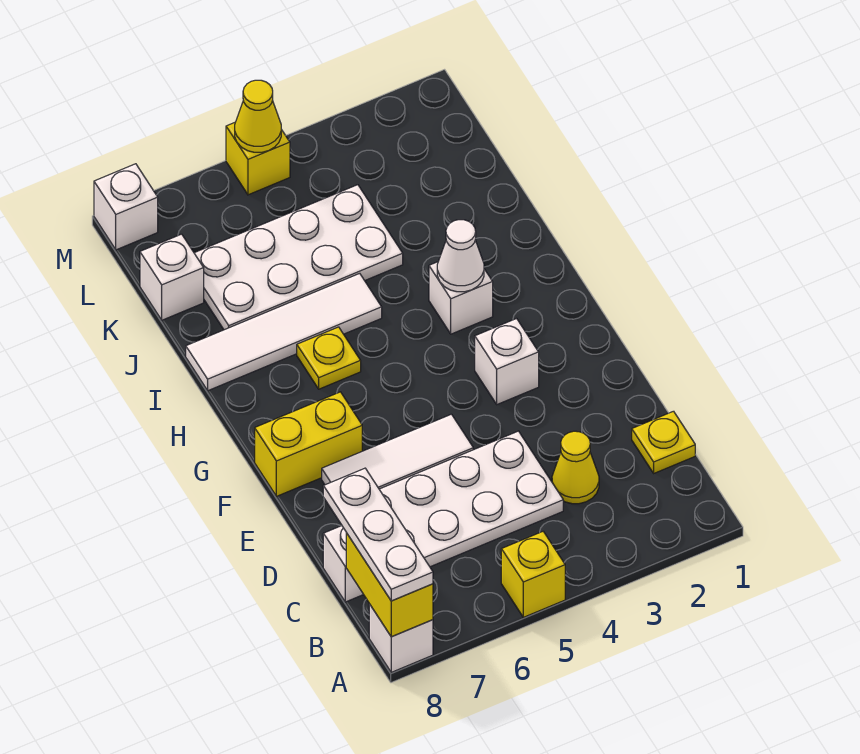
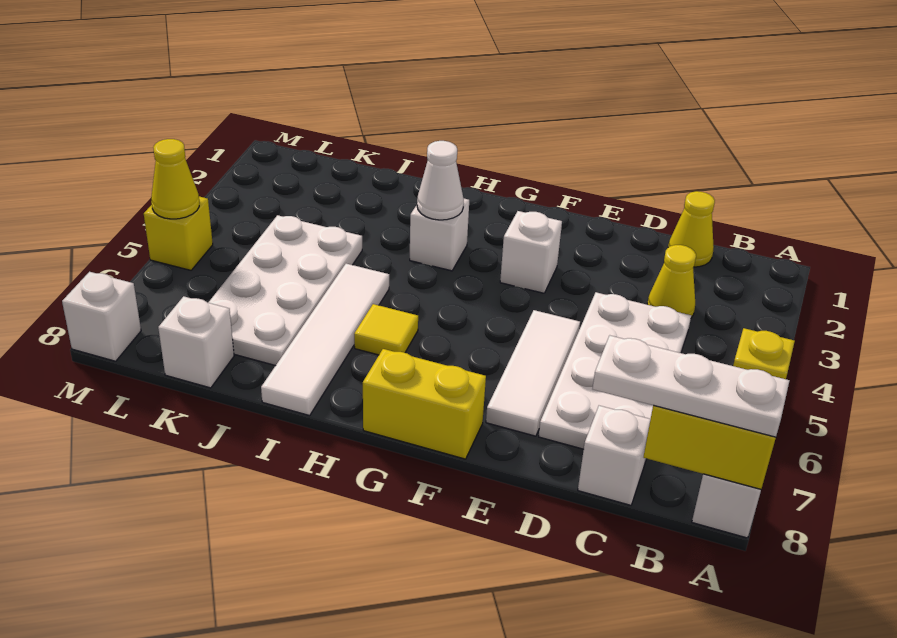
yellow plate C1 level 1 -> yellow cone C1 level 1
yellow brick F7:F8 level 1 -> yellow brick F8:G8 level 1
yellow plate H6 level 1 -> yellow tile H6 level 1

